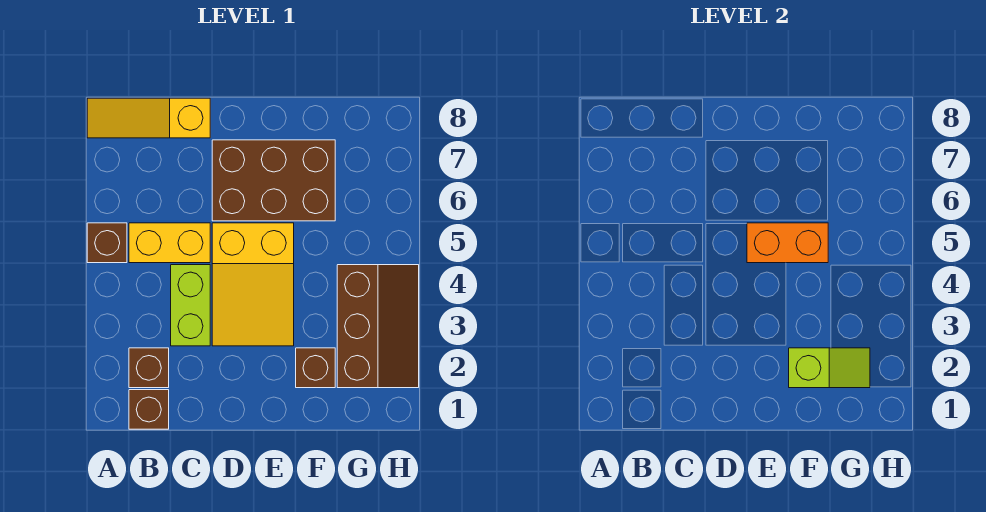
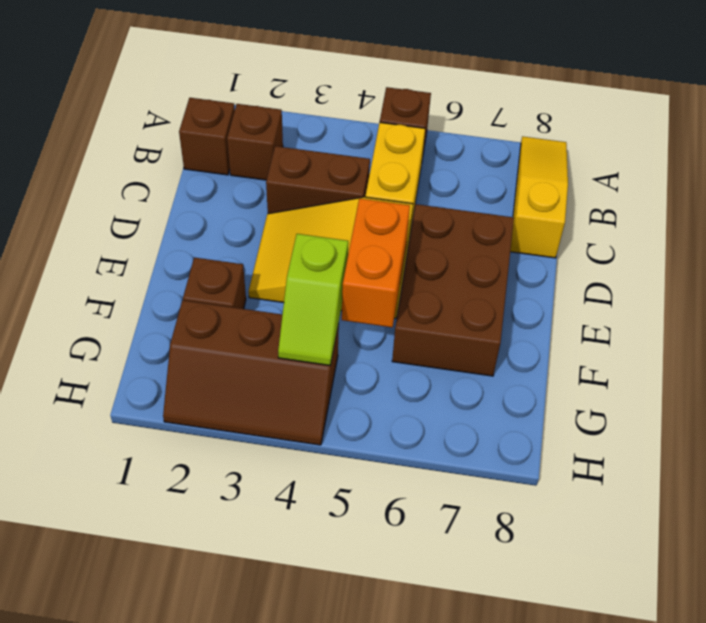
lime brick C3:C4 level 1 -> brown brick C3:C4 level 1
lime slope F2:G2 level 2 top F -> lime slope F4:G4 level 2 top F

